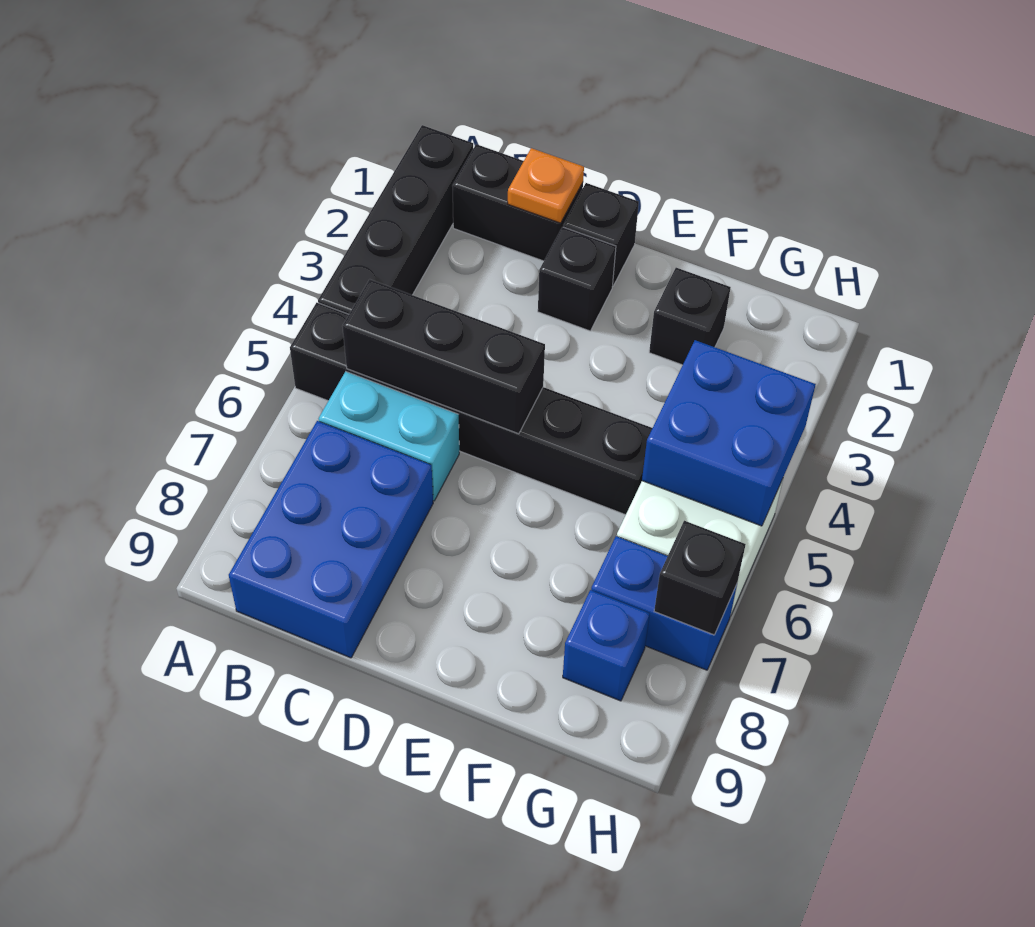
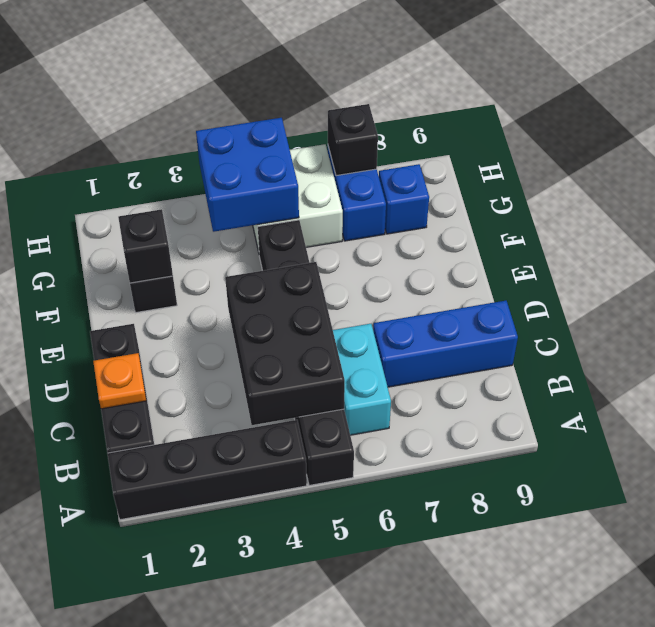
black brick B5:D5 level 2 -> black brick B4:D5 level 2
blue brick B7:C9 level 1 -> blue brick C7:C9 level 1
black brick D2 level 1 -> black brick F2 level 2

